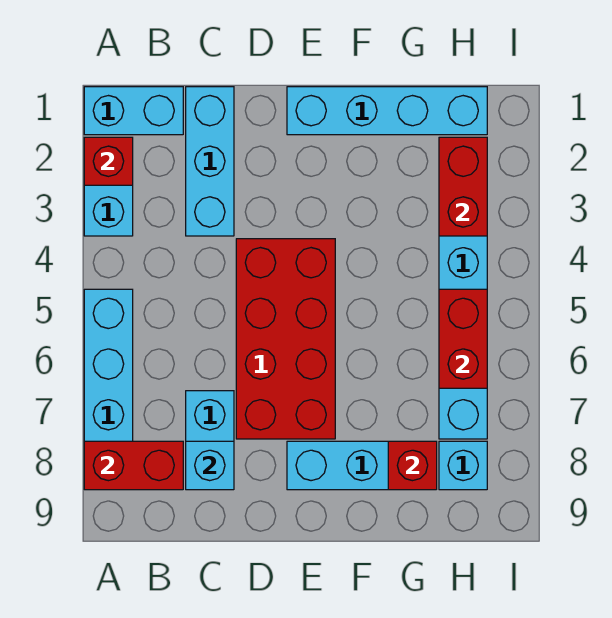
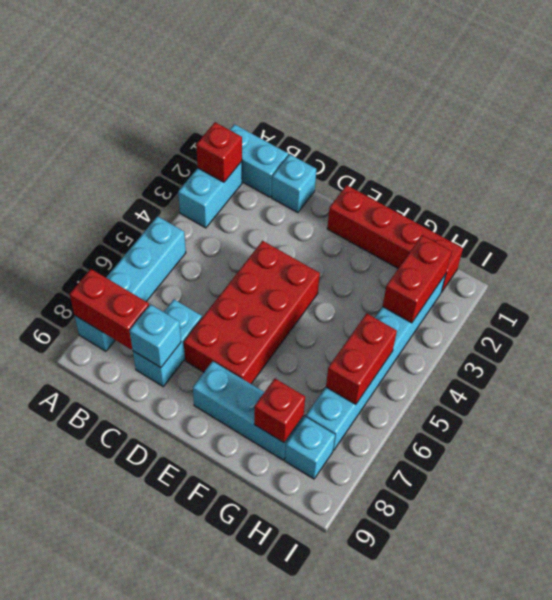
cyan brick C1:C3 level 1 -> cyan brick C1 level 1
cyan brick E1:H1 level 1 -> red brick E1:H1 level 1

